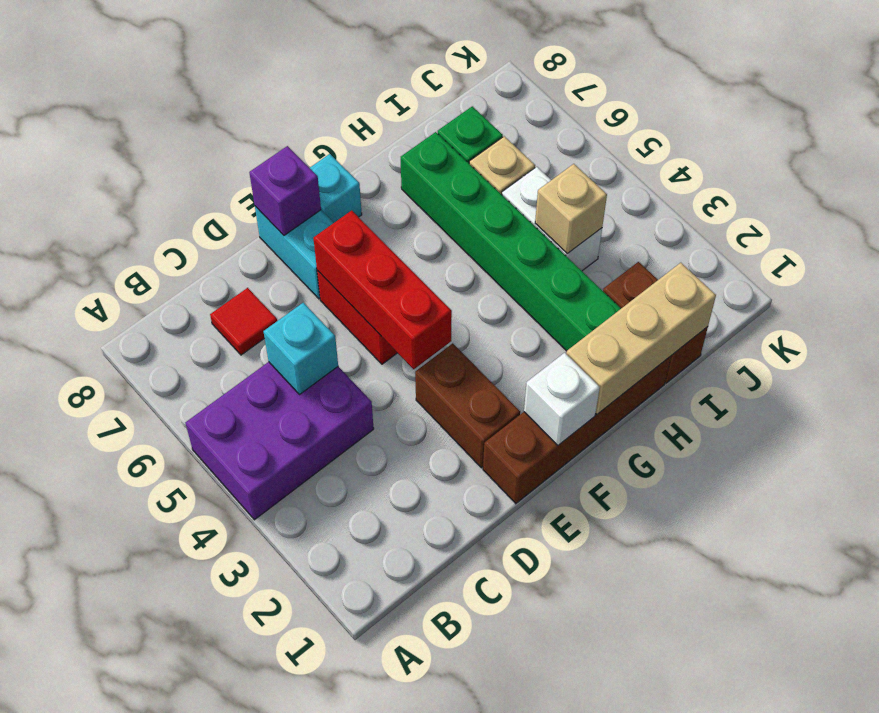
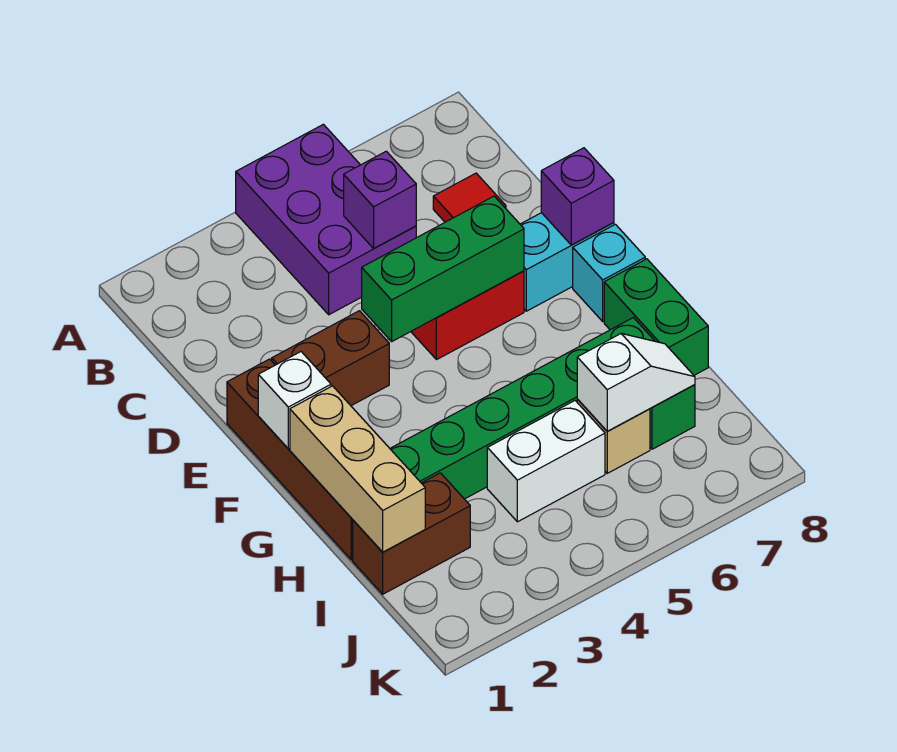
cyan brick C5 level 2 -> purple brick C5 level 2
red brick E4:E6 level 2 -> green brick E4:E6 level 2
none -> green brick G8:H8 level 1
tan brick I4 level 2 -> none
none -> white slope I6:I7 level 2 top 6

